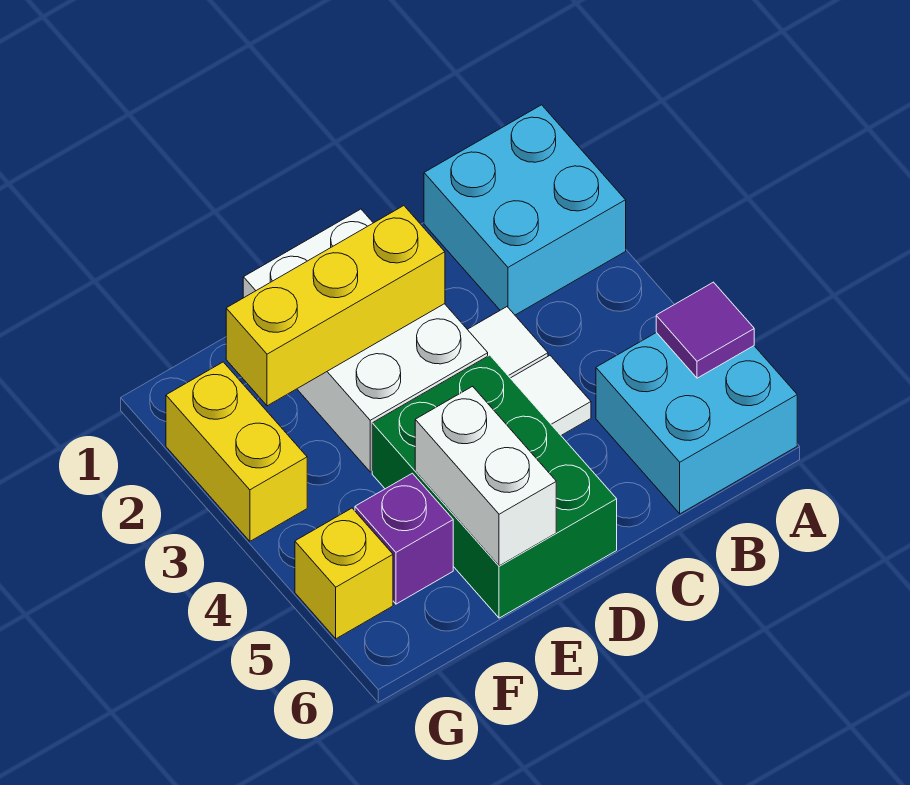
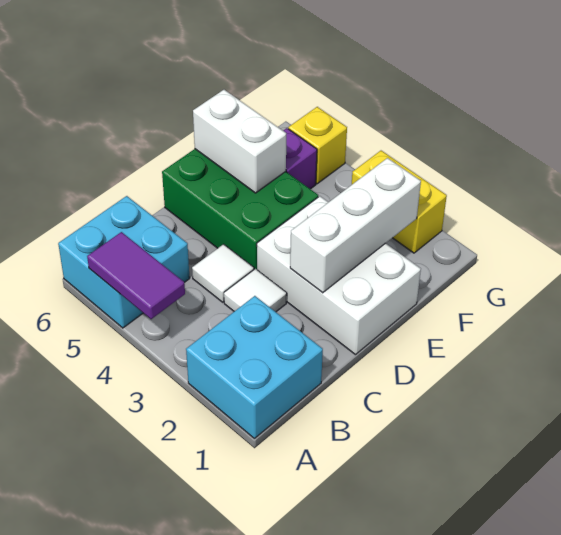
purple tile A5 level 2 -> purple tile A4:A5 level 2
yellow brick D2:F2 level 2 -> white brick D2:F2 level 2

